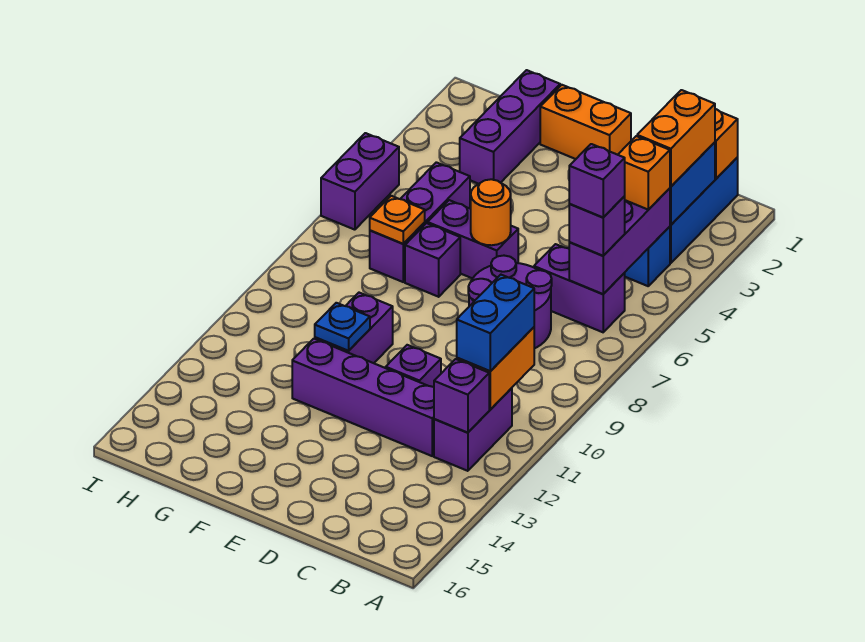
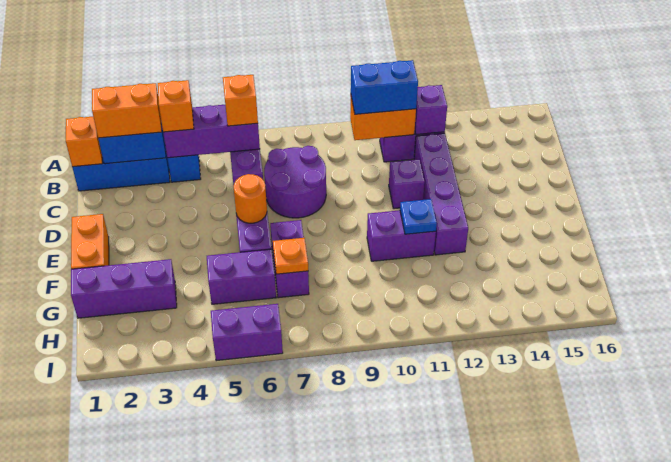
purple brick B6 level 3 -> orange brick B6 level 3
purple brick B6 level 4 -> none

